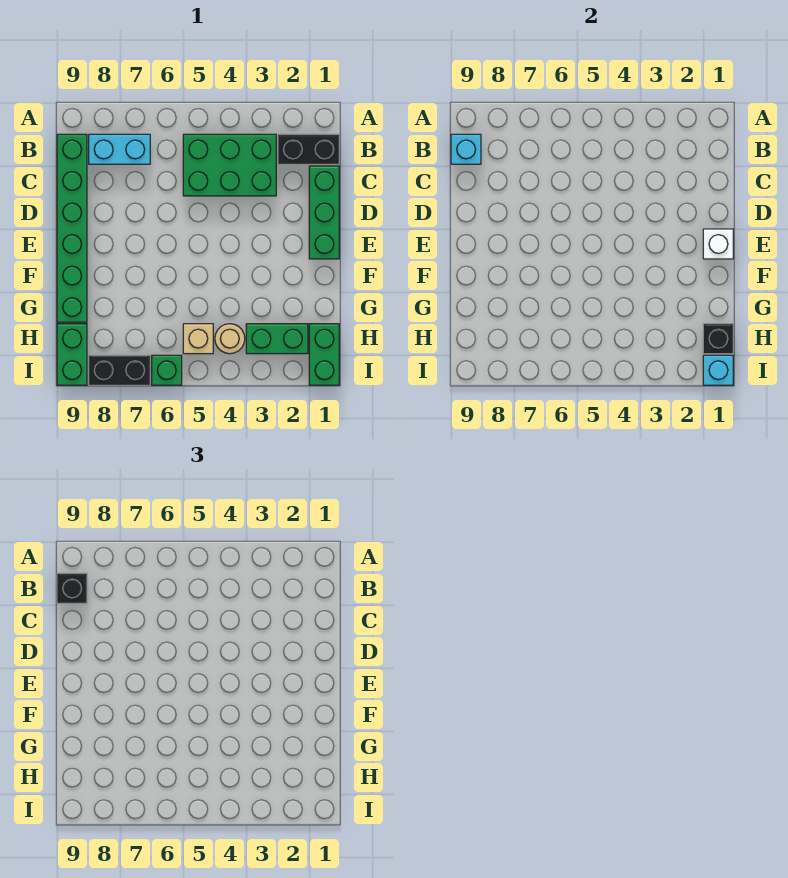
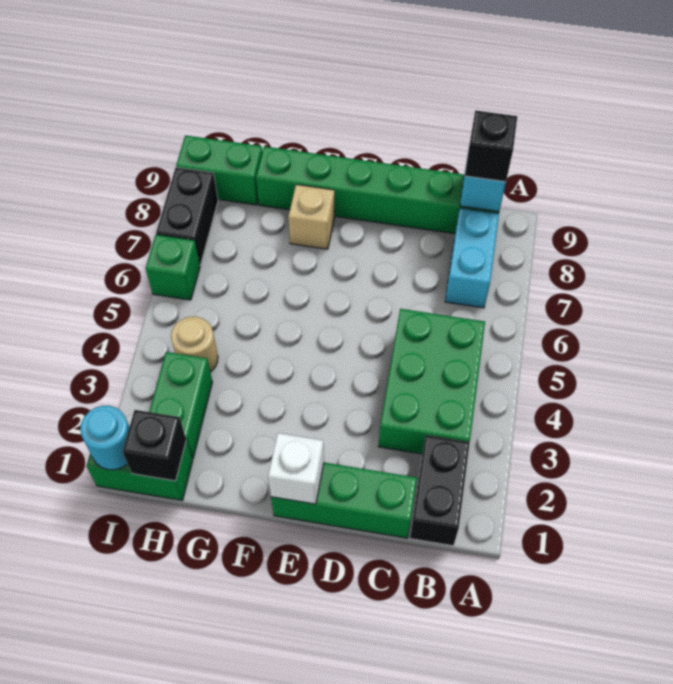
tan brick H5 level 1 -> tan brick F8 level 1
cyan brick I1 level 2 -> cyan round brick I1 level 2

